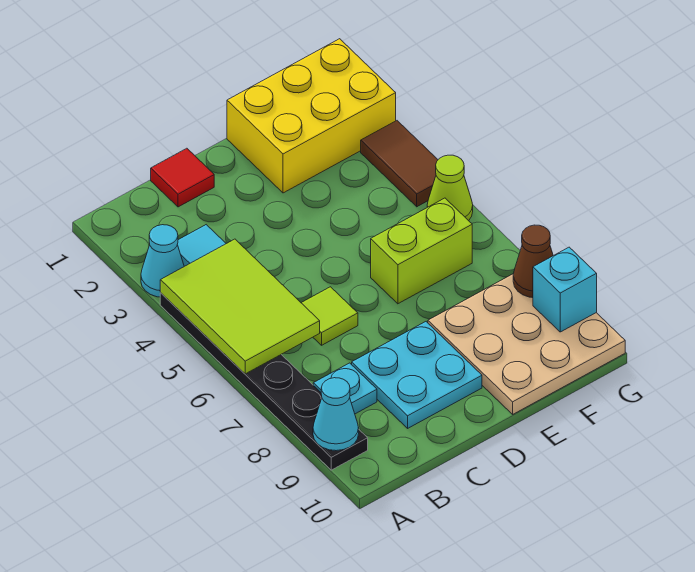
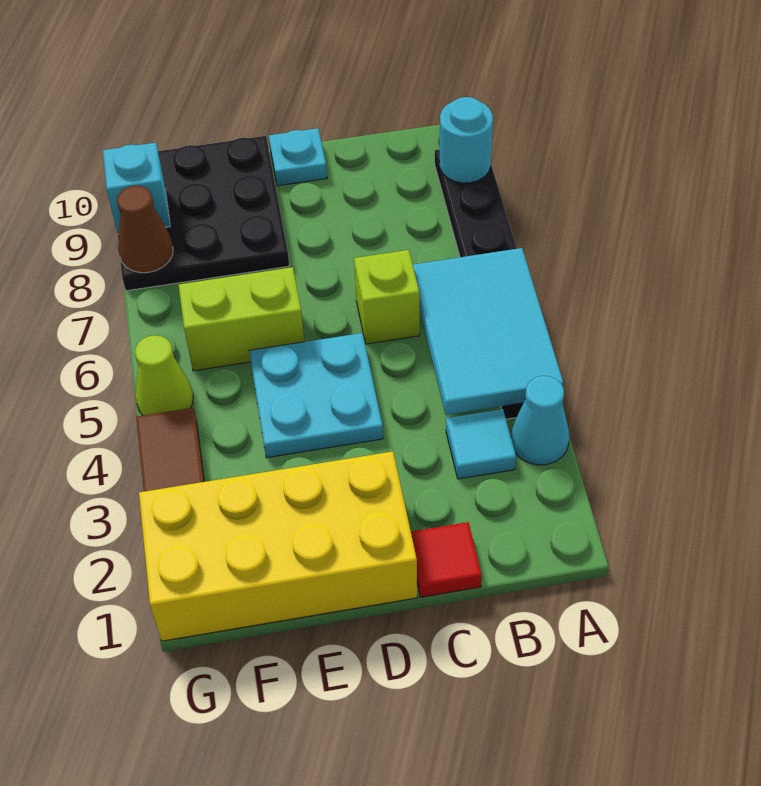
lime tile A4:B6 level 2 -> cyan tile A4:B6 level 2
cyan cone A9 level 2 -> cyan round brick A9 level 2
cyan plate B8 level 1 -> cyan plate D10 level 1
lime tile C6 level 1 -> lime brick C6 level 1
cyan plate C8:D9 level 1 -> cyan plate D4:E5 level 1
yellow brick E1:G2 level 1 -> yellow brick D1:G2 level 1
tan plate E8:G10 level 1 -> black plate E8:G10 level 1

